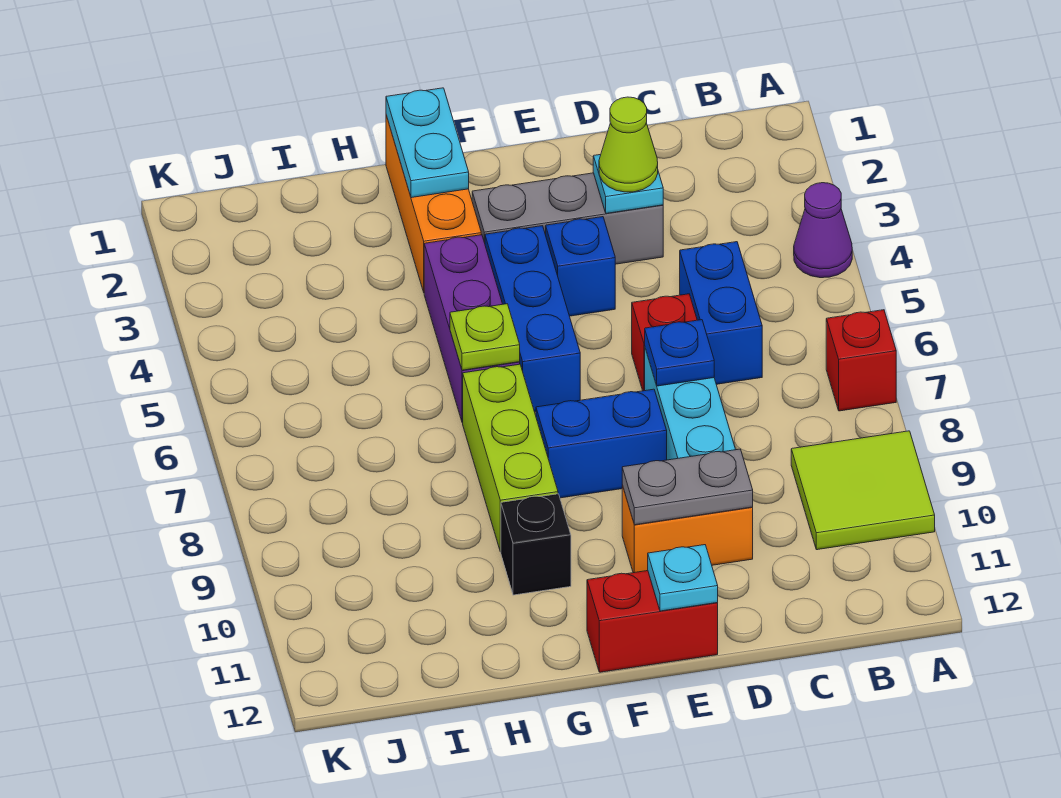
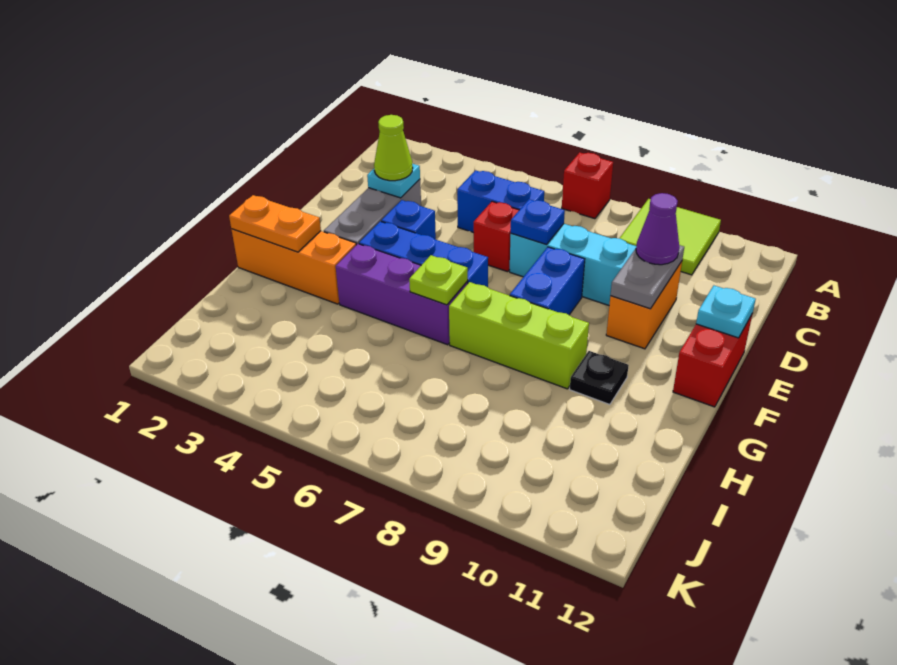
purple cone A4 level 1 -> purple cone D10 level 3
cyan plate G1:G2 level 2 -> orange plate G1:G2 level 2
black brick G10 level 1 -> black plate G10 level 1

